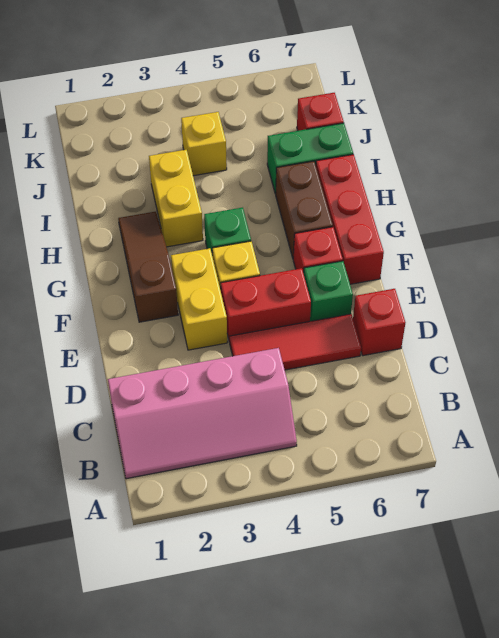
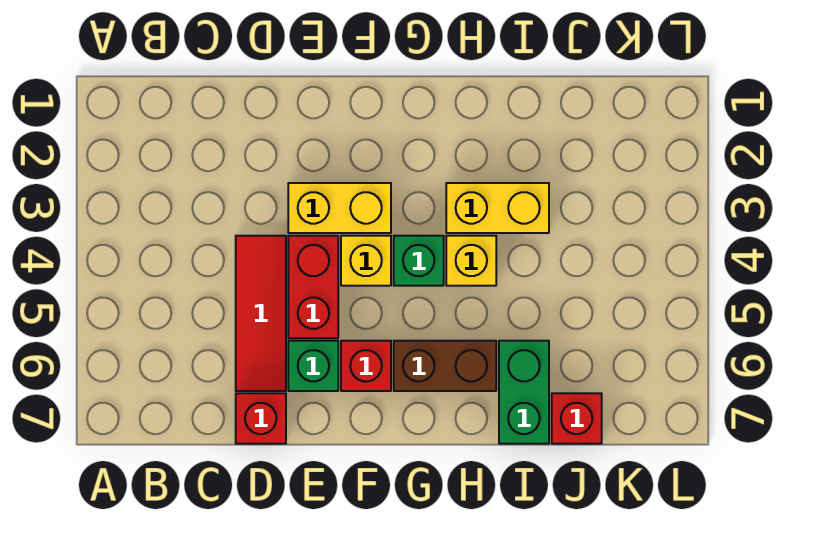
pink slope B1:C4 level 1 top C -> none
brown slope F2:H2 level 1 top F -> none
red brick F7:H7 level 1 -> none
yellow brick J4 level 1 -> yellow brick H4 level 1

